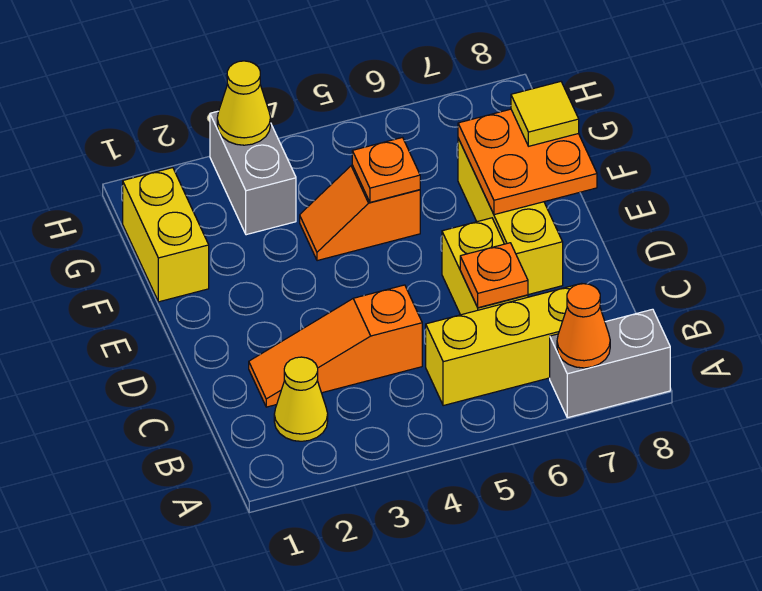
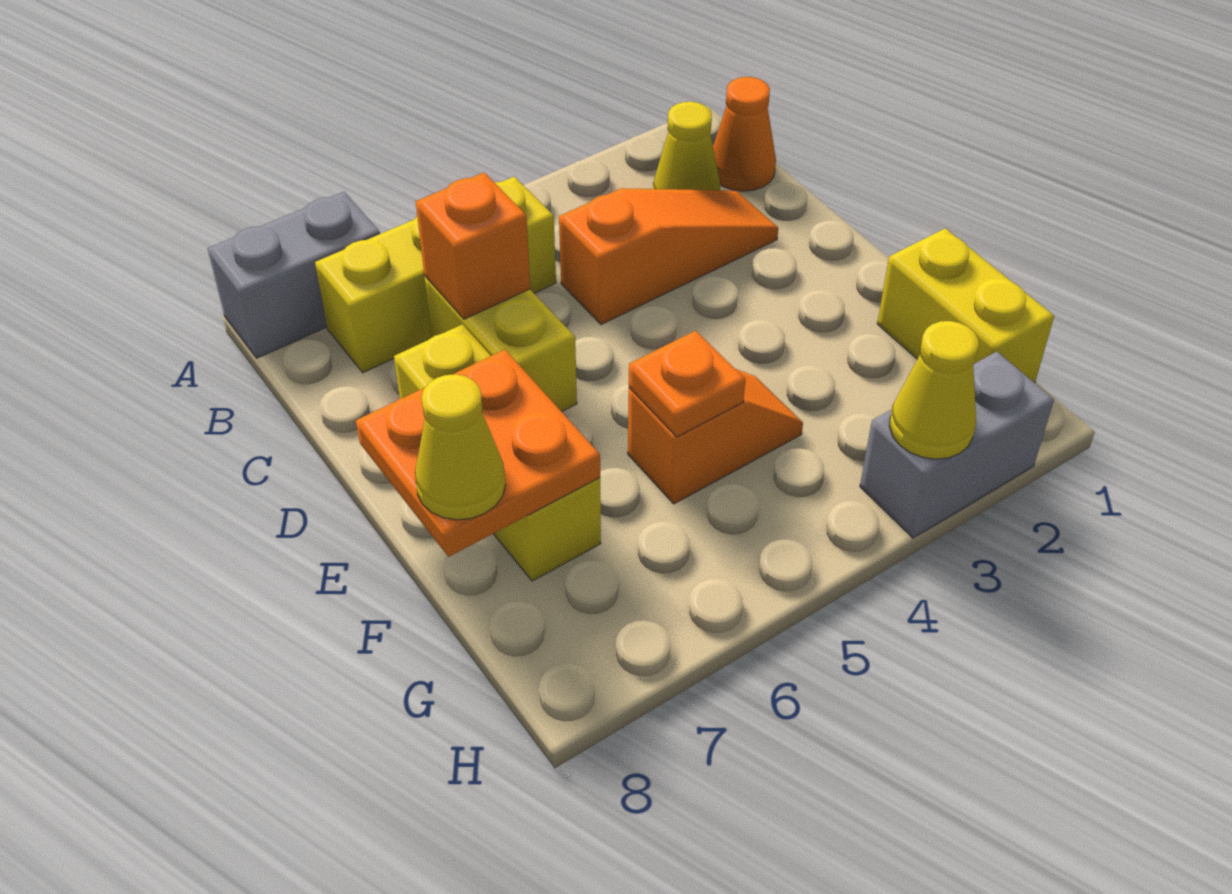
orange cone A7 level 2 -> orange cone B1 level 1
orange plate C6 level 2 -> orange brick C6 level 2
yellow tile F8 level 3 -> yellow cone F8 level 3
grey brick G3:H3 level 1 -> grey brick H2:H3 level 1

